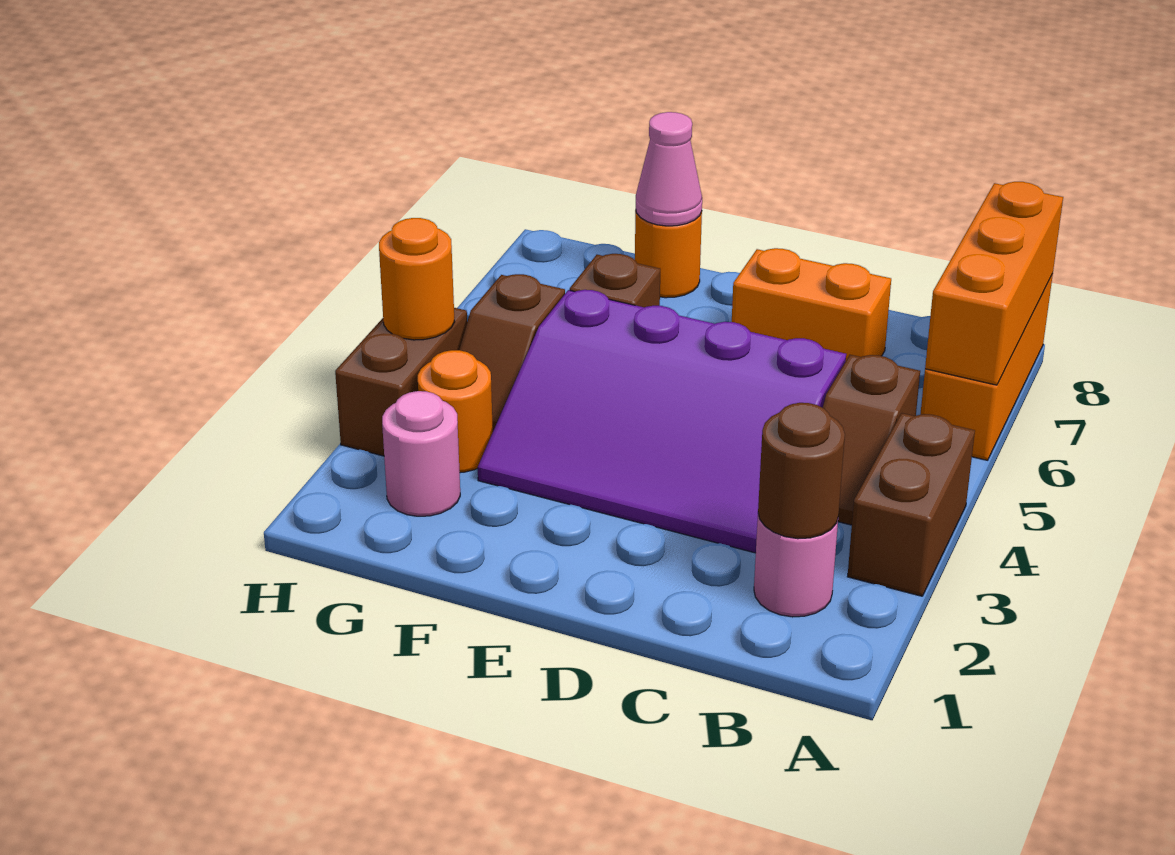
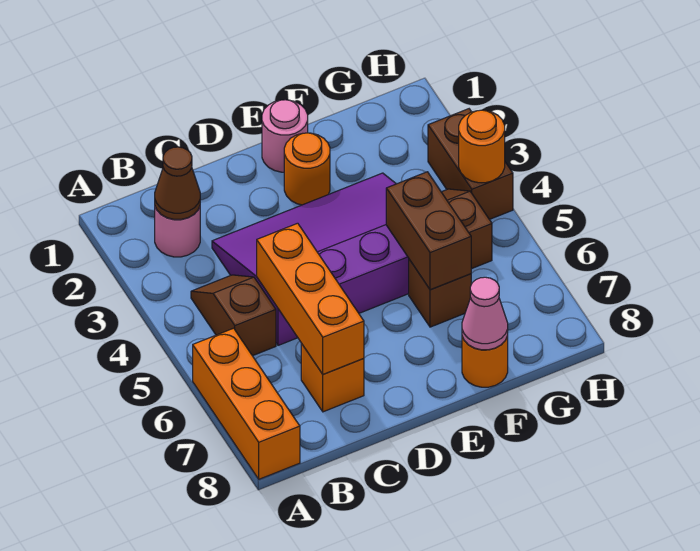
brown brick A3:A4 level 1 -> brown brick F5:F6 level 2
orange brick A6:A8 level 2 -> orange brick C5:C7 level 2
brown round brick B2 level 2 -> brown cone B2 level 2
orange brick C7:D7 level 1 -> orange brick C7 level 1
pink round brick G2 level 1 -> pink round brick E1 level 1
orange round brick G3 level 1 -> orange round brick E2 level 1

